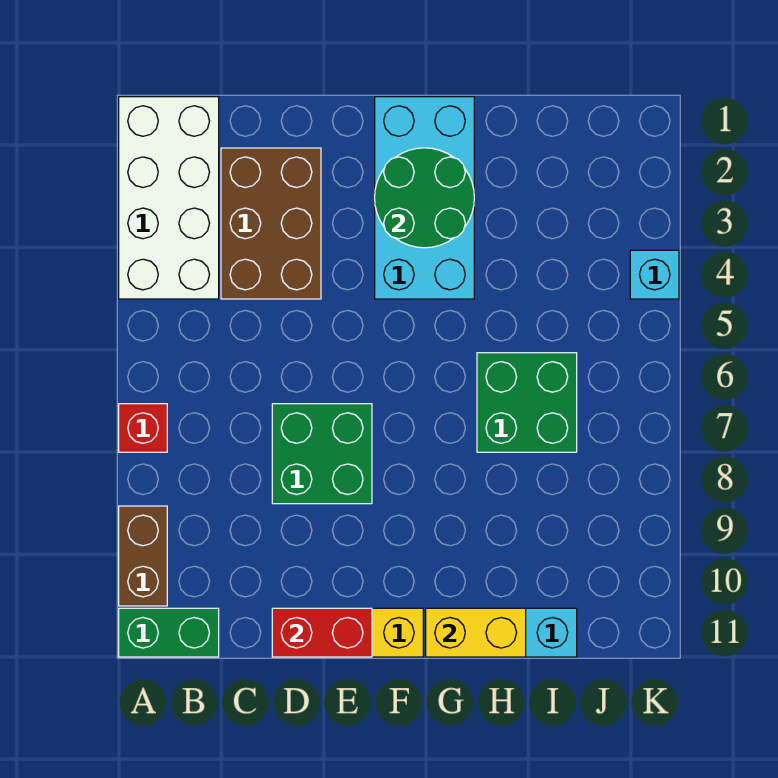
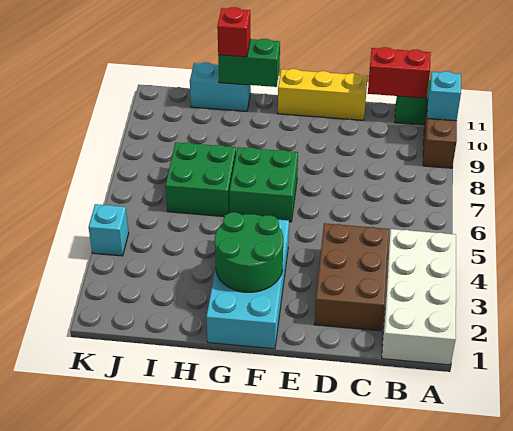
red brick A7 level 1 -> red brick H11 level 3
none -> cyan brick A10 level 2
green brick D7:E8 level 1 -> green brick F6:G7 level 1
red brick D11:E11 level 2 -> red brick B11:C11 level 2
yellow brick G11:H11 level 2 -> green brick G11:H11 level 2

